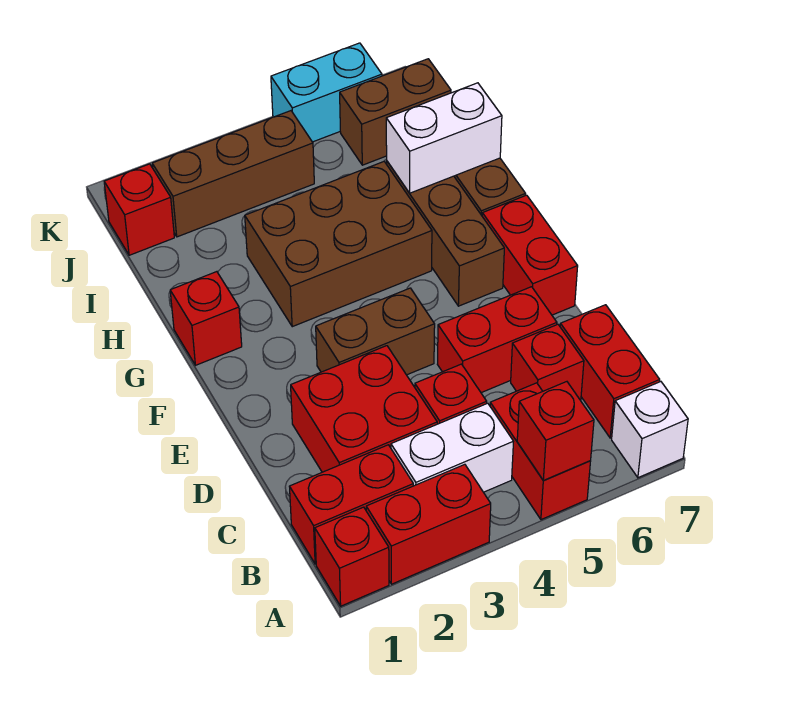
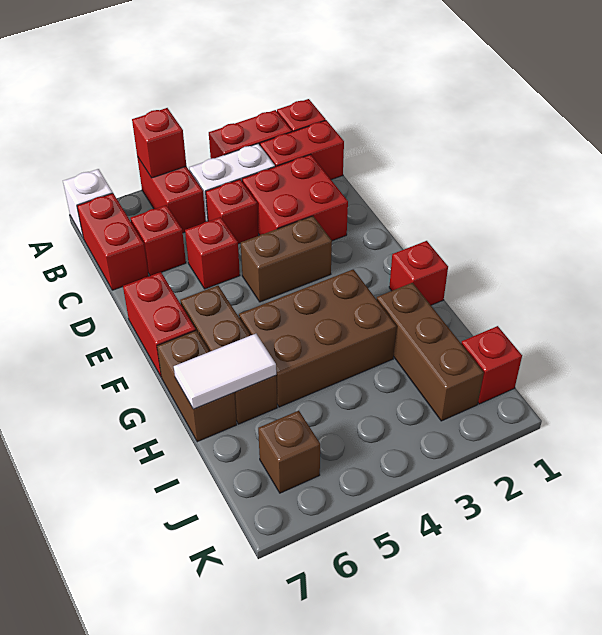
red brick D5:D6 level 1 -> red brick D5 level 1
white brick H6:H7 level 2 -> white tile H6:H7 level 2
brown brick J2:J4 level 1 -> brown brick H2:J2 level 1
brown brick J6:J7 level 1 -> brown brick J6 level 1
cyan brick K5:K6 level 1 -> none

